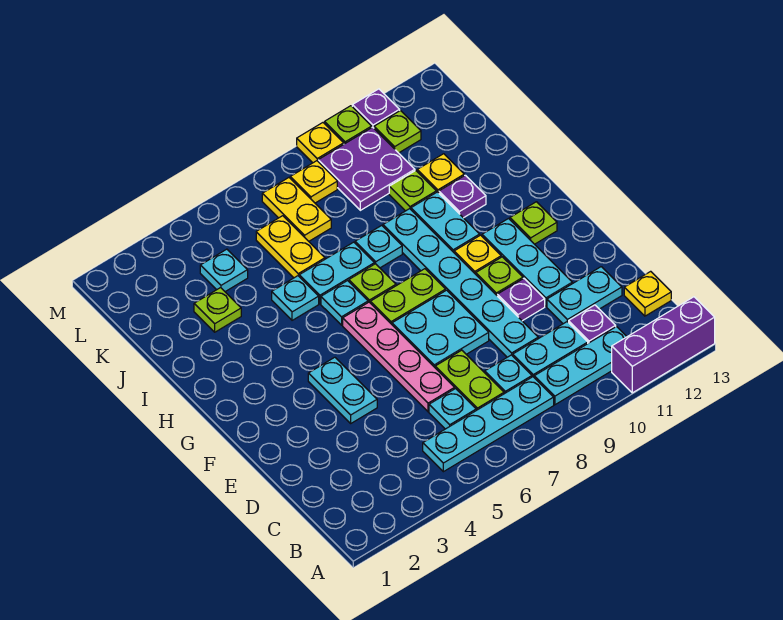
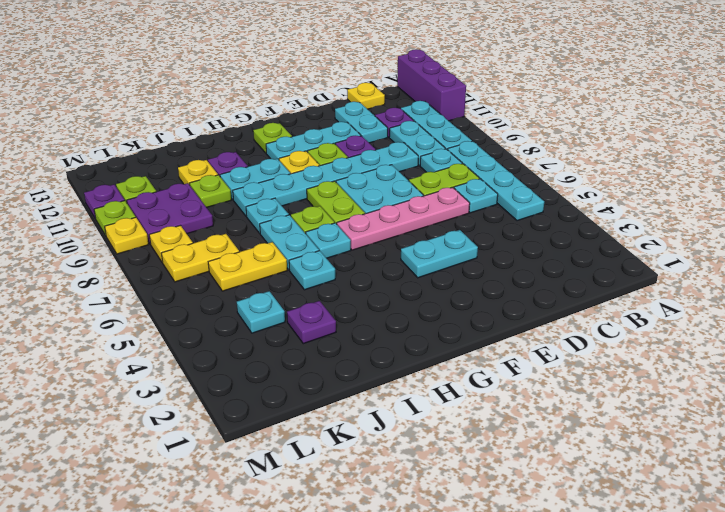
lime plate J3 level 1 -> purple plate J3 level 1

